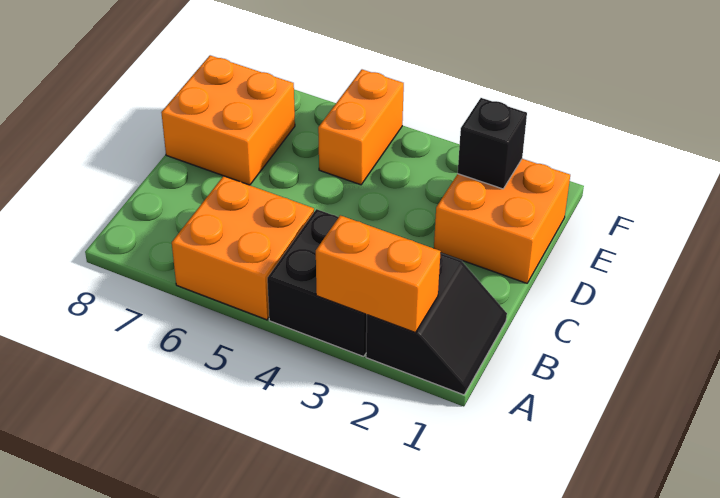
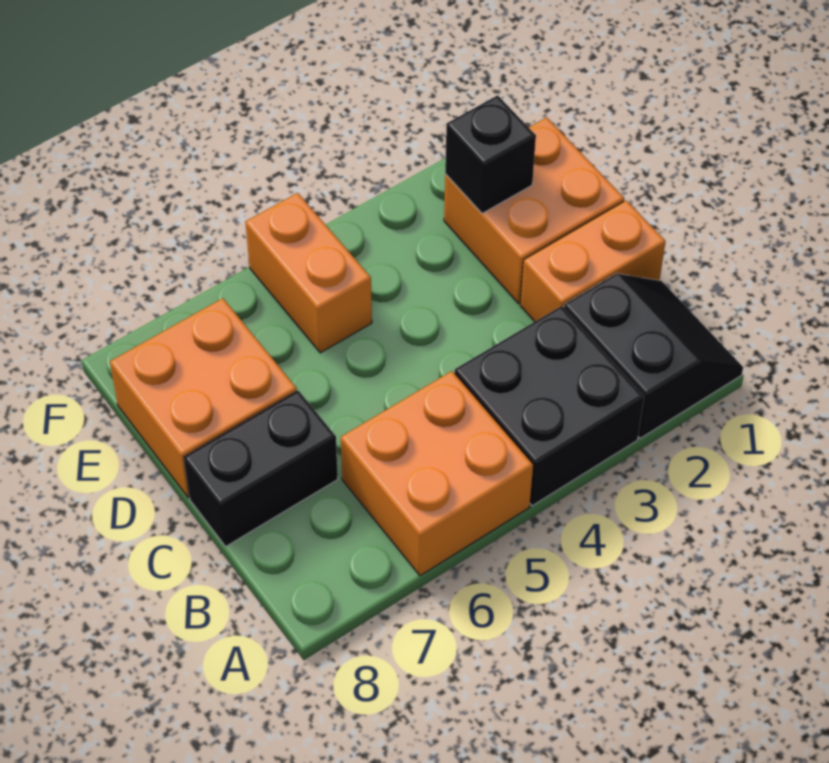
orange brick A2:A3 level 2 -> orange brick C1:C2 level 1
none -> black brick C7:C8 level 1

